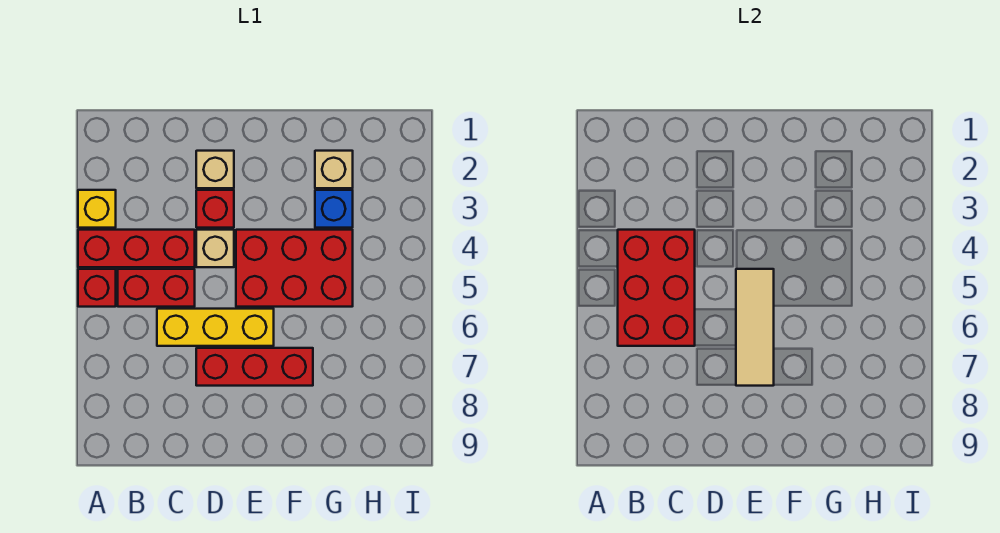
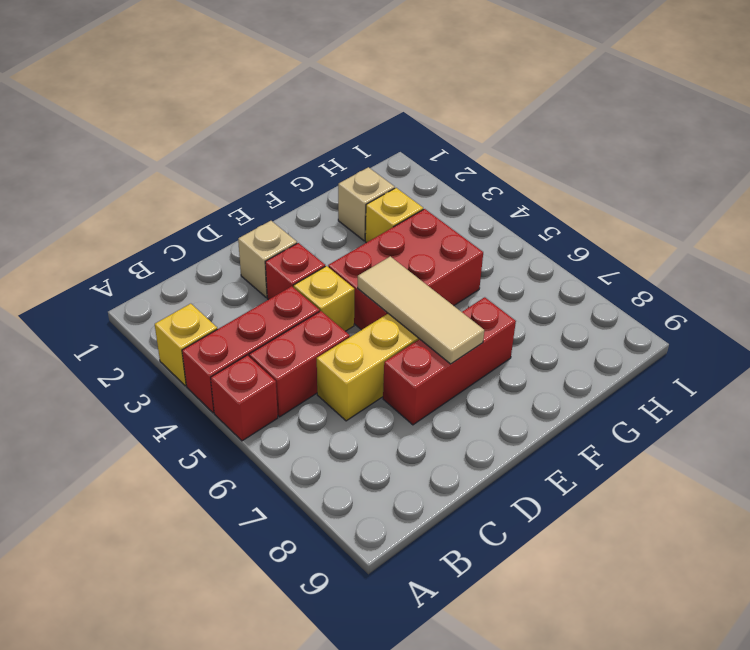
red brick B4:C6 level 2 -> none
tan brick D4 level 1 -> yellow brick D4 level 1
blue brick G3 level 1 -> yellow brick G3 level 1

